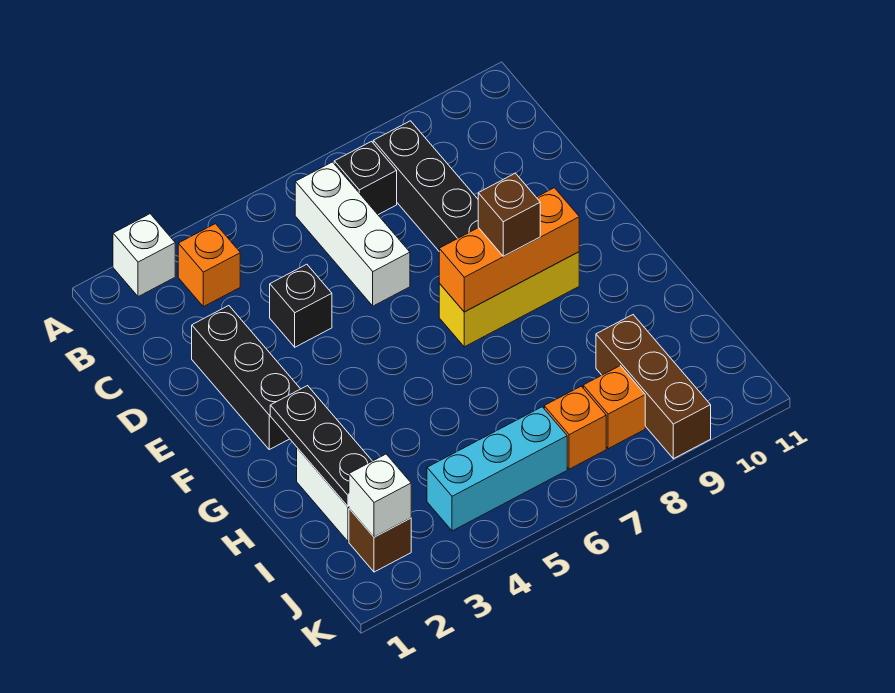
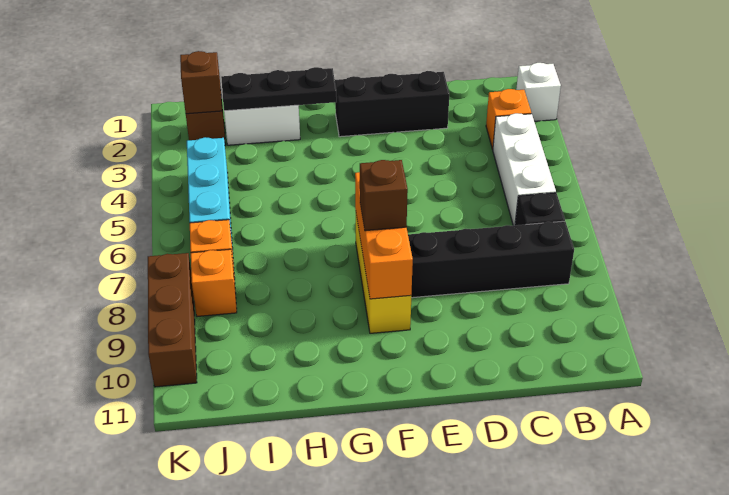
white brick B6:D6 level 1 -> white brick B4:B6 level 1
black brick D4 level 1 -> none
brown brick I9:K9 level 1 -> brown brick K8:K10 level 1
white brick J2 level 2 -> brown brick J2 level 2

